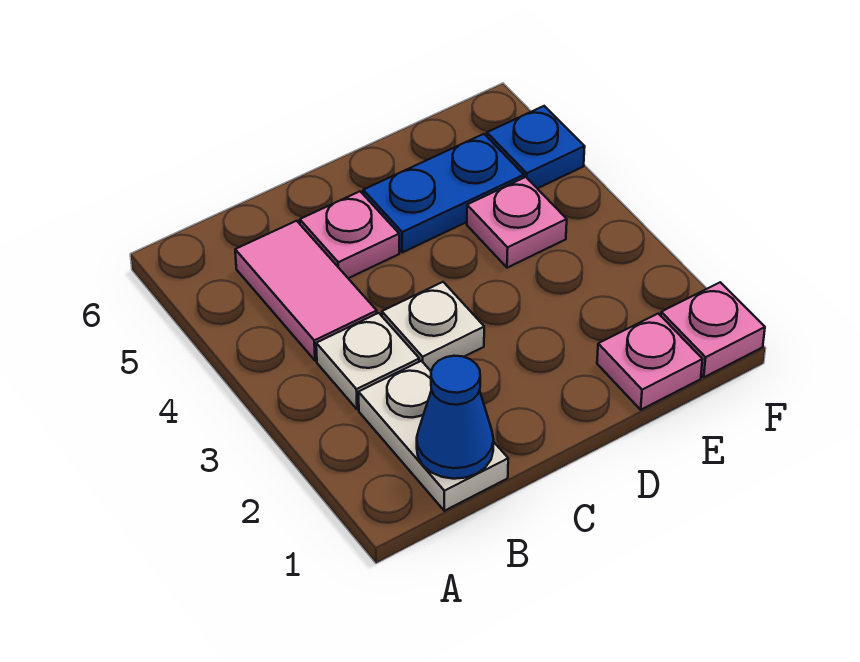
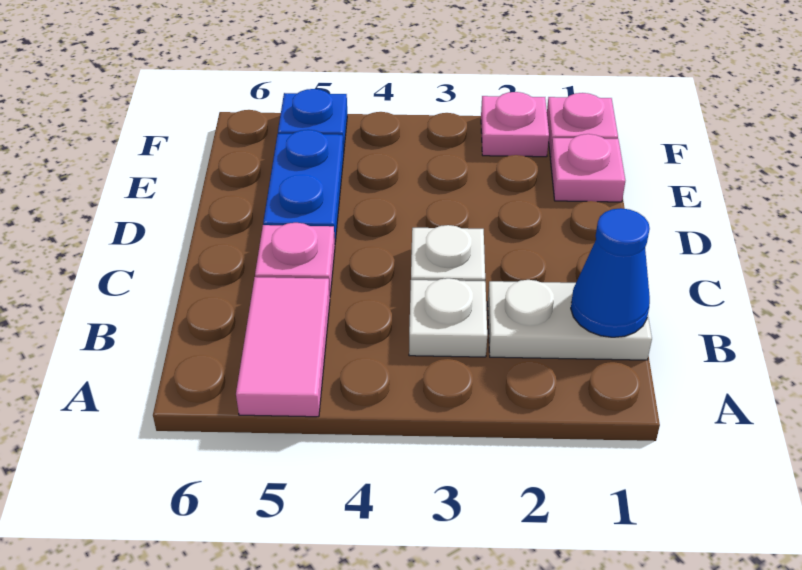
pink tile B4:B5 level 1 -> pink tile A5:B5 level 1
pink plate E4 level 1 -> pink plate F2 level 1

